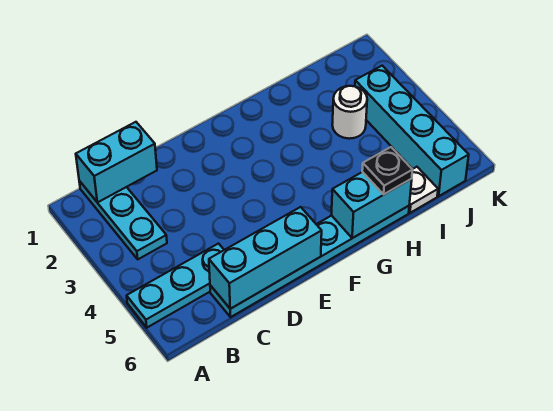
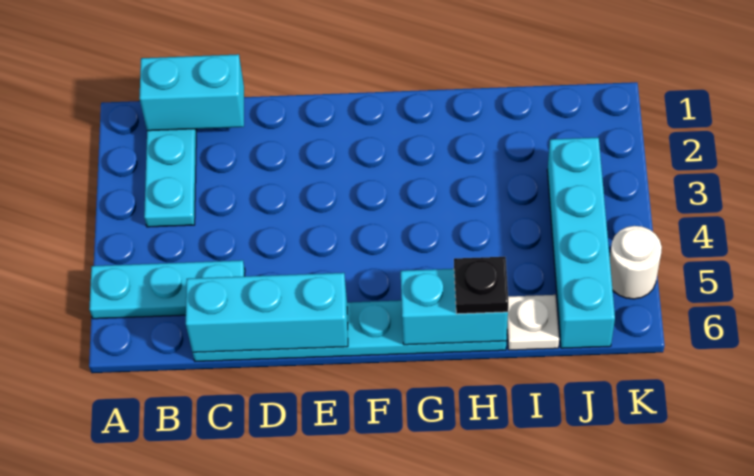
white round brick I3 level 1 -> white round brick K5 level 1

